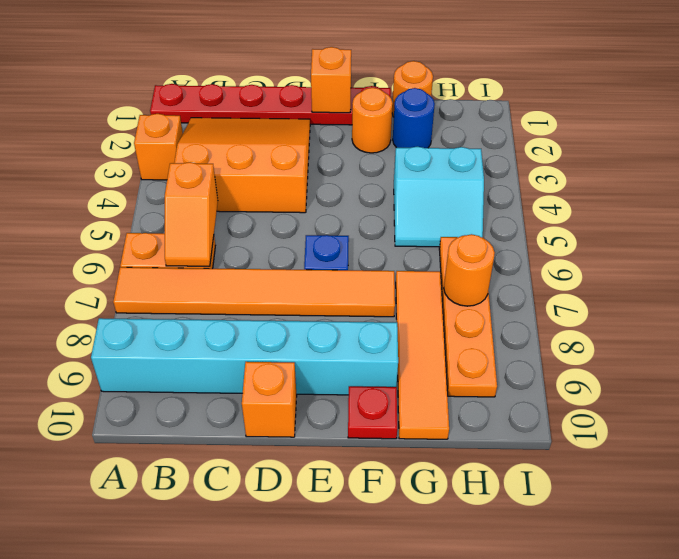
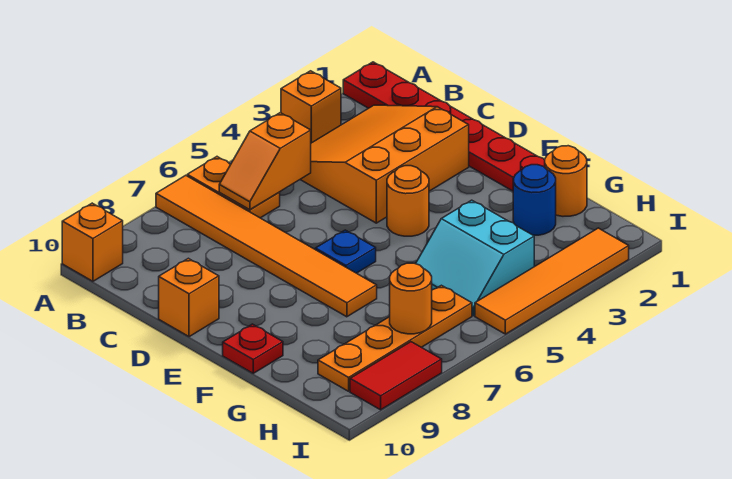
cyan brick A9:F9 level 1 -> none
orange slope B2:D4 level 1 top 4 -> orange slope B2:D4 level 1 top D
orange brick E1 level 2 -> orange brick A10 level 1
orange round brick F2 level 1 -> orange round brick E4 level 1
orange tile G7:G10 level 1 -> orange tile I2:I5 level 1
none -> red tile I8:I9 level 1

